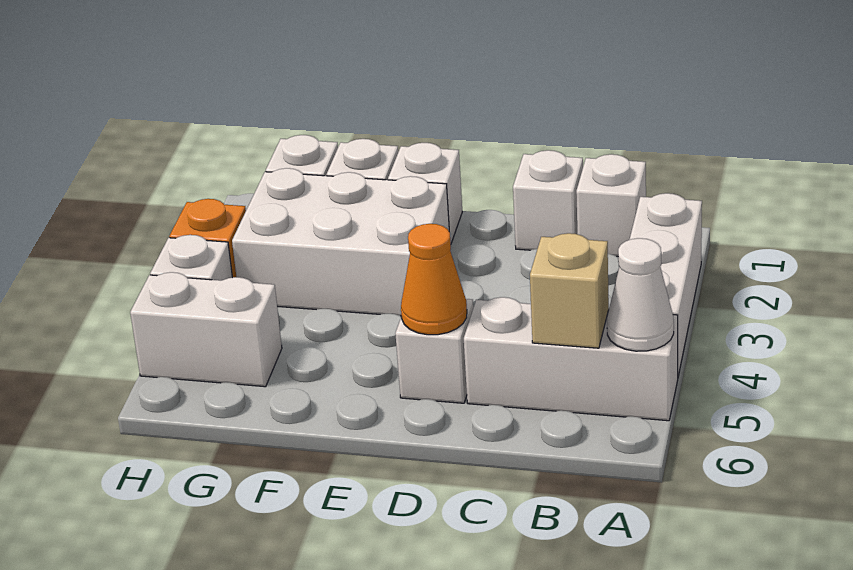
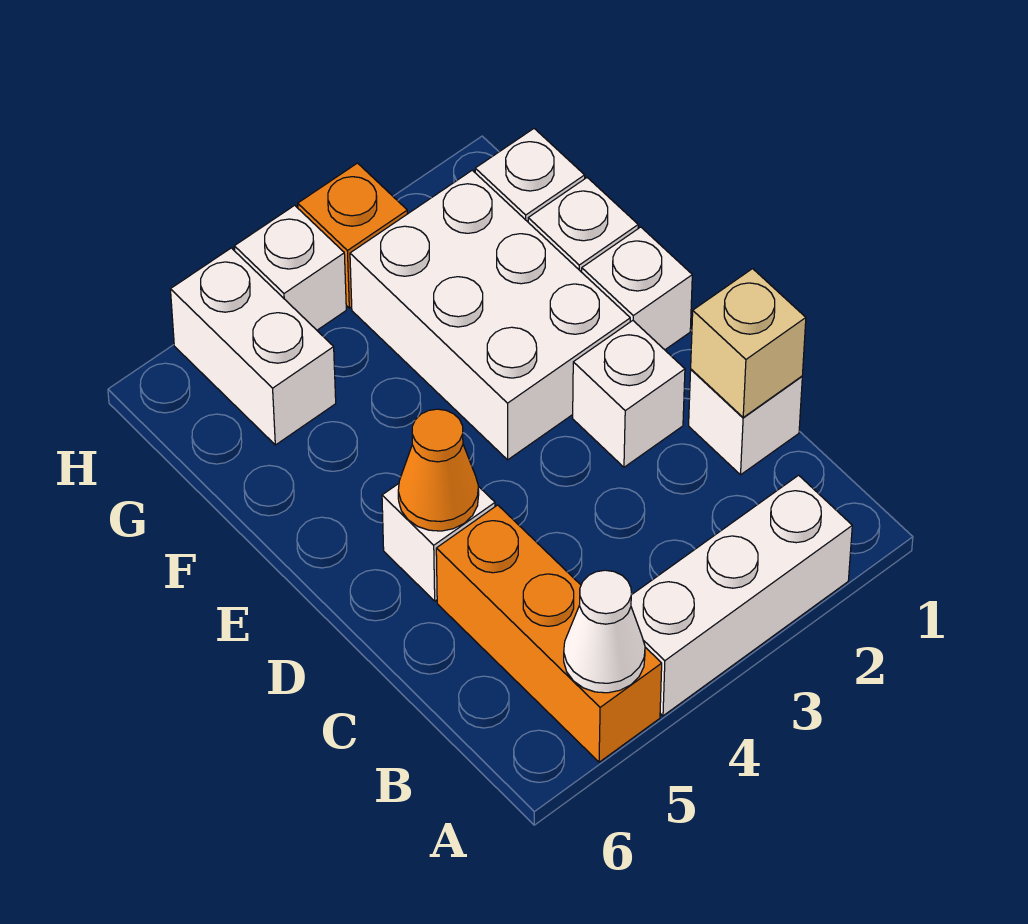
white brick A5:C5 level 1 -> orange brick A5:C5 level 1
white brick B1 level 1 -> white brick D2 level 1
tan brick B5 level 2 -> tan brick C1 level 2

